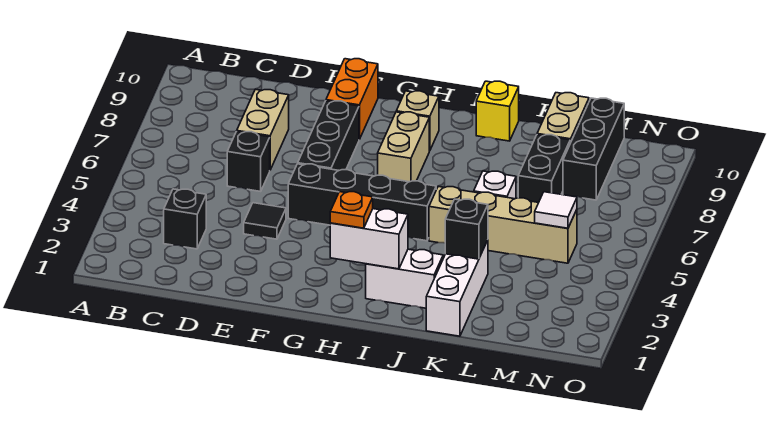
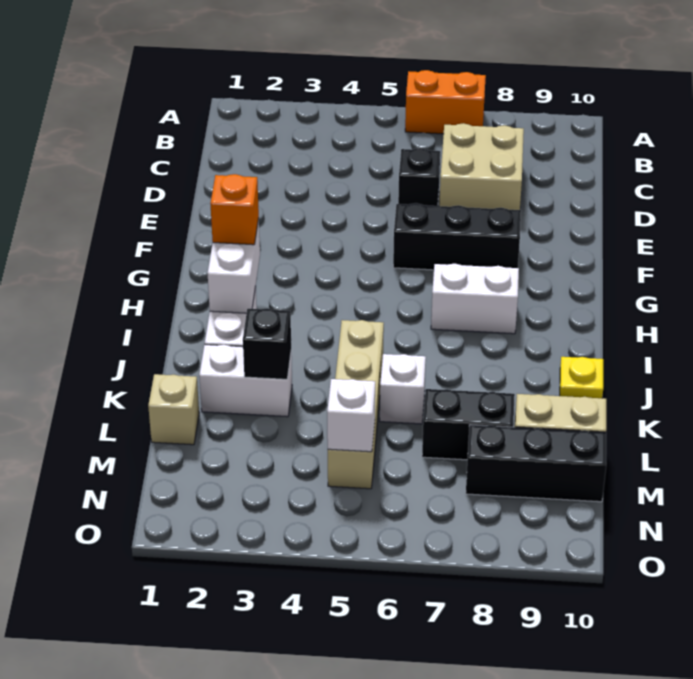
black brick C3 level 1 -> none
tan brick D7:D8 level 1 -> tan brick C7:D8 level 1
black tile E4 level 1 -> none
black brick F5:I5 level 1 -> none
orange brick F9:F10 level 1 -> orange brick A6:A7 level 1
orange plate H2 level 3 -> orange brick H2 level 3
tan brick H7:H8 level 1 -> white brick H7:H8 level 1
tan brick H9 level 1 -> tan brick L1 level 1
yellow brick J10 level 1 -> yellow plate J10 level 1
white brick K1:K3 level 1 -> white brick K2:K3 level 1
white tile M5 level 2 -> white brick M5 level 2

